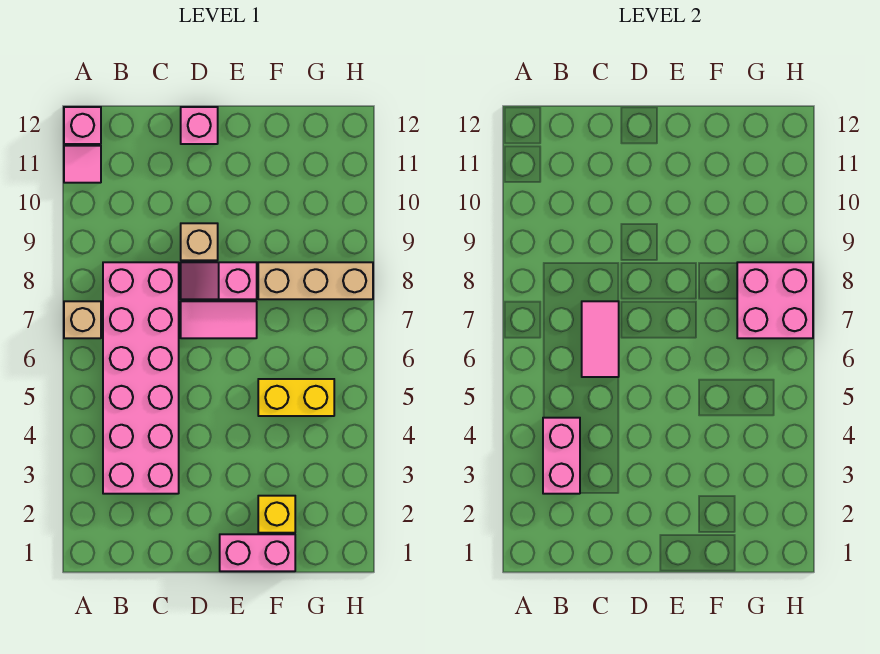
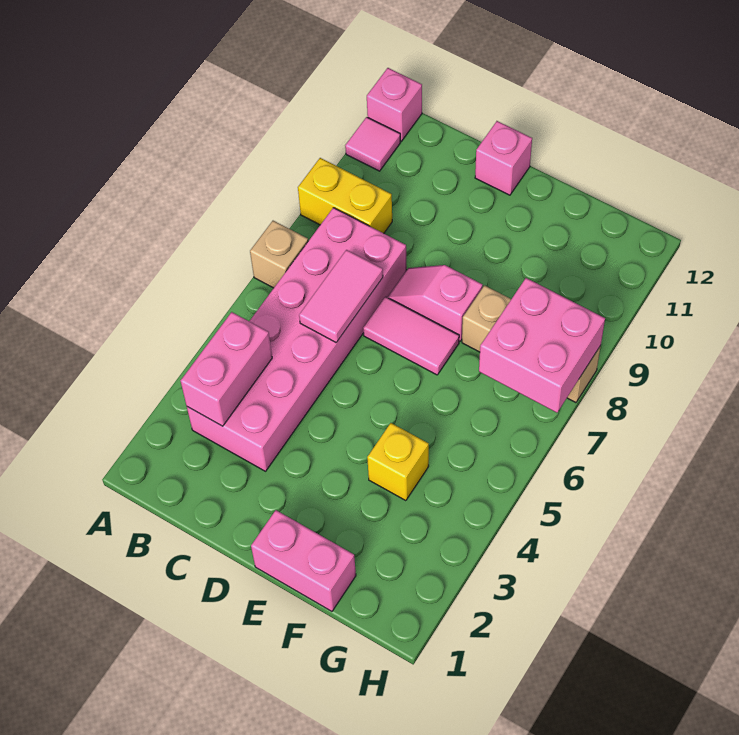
tan brick D9 level 1 -> none
yellow brick F2 level 1 -> yellow brick F4 level 1
yellow brick F5:G5 level 1 -> yellow brick A9:B9 level 1

